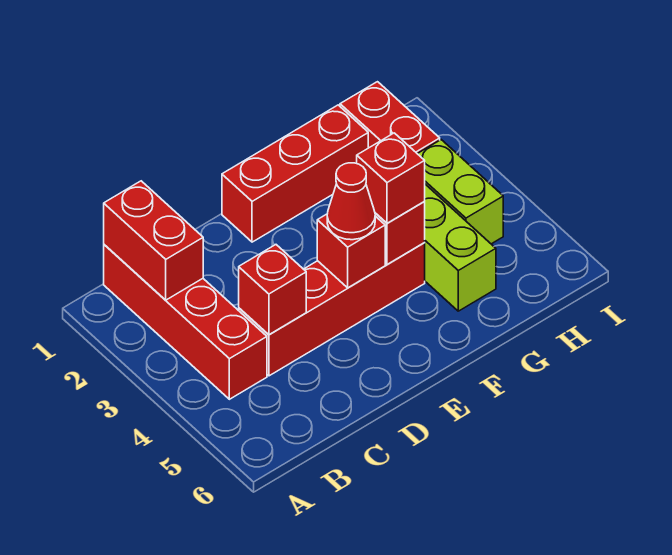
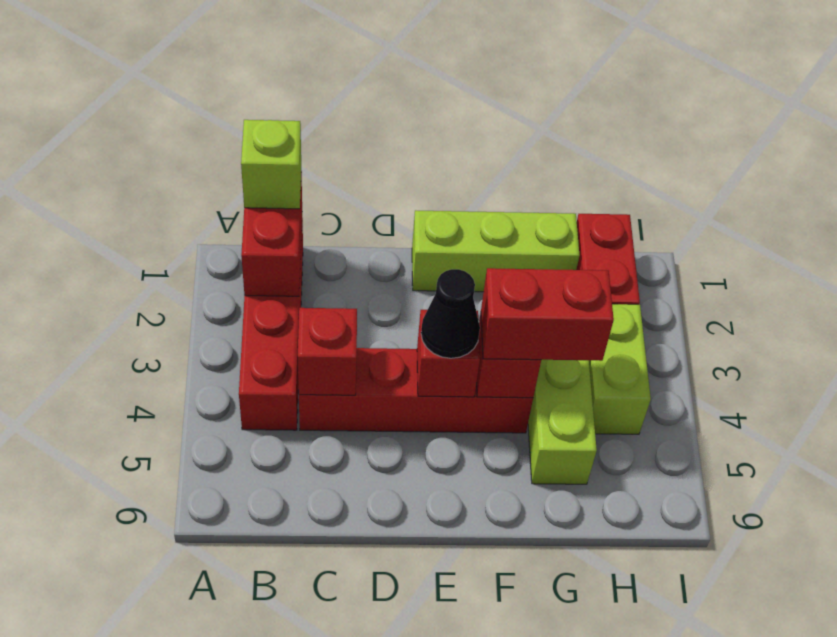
none -> lime brick B1 level 3
red brick E1:G1 level 1 -> lime brick E1:G1 level 1
red cone E4 level 3 -> black cone E4 level 3
red brick F4 level 3 -> red brick F4:G4 level 3

